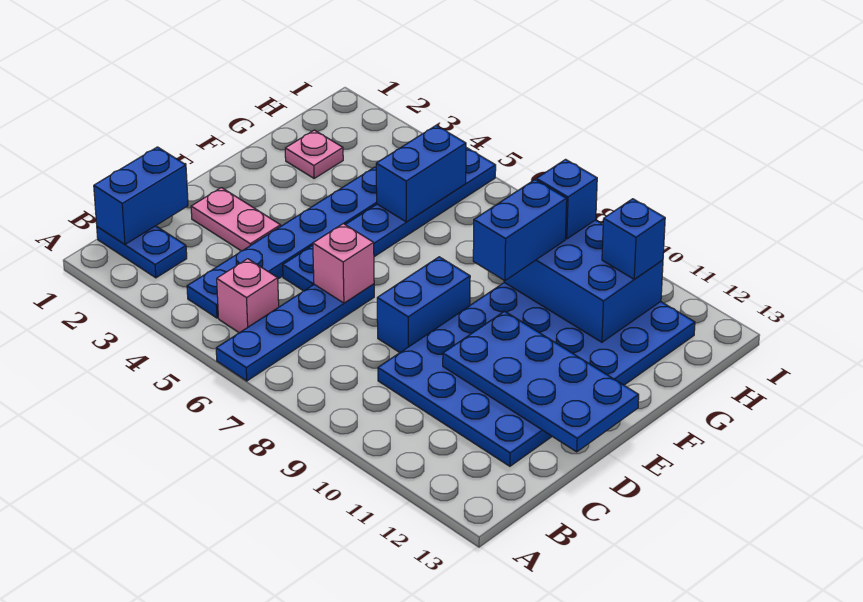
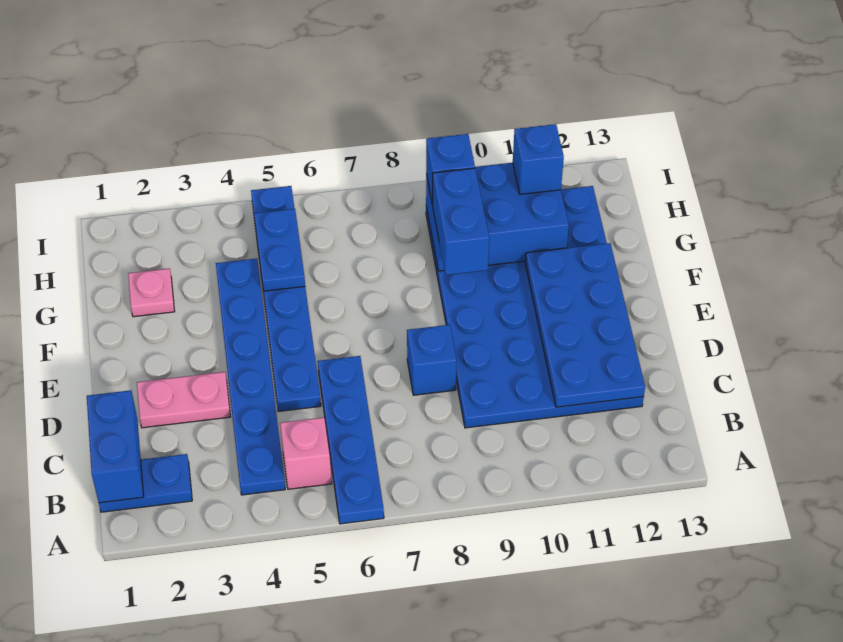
pink brick D6 level 2 -> none
blue brick D8:E8 level 1 -> blue brick D8 level 1
blue plate D10:E13 level 2 -> blue plate C11:F12 level 2
blue brick G5:H5 level 2 -> blue plate G5:H5 level 2

